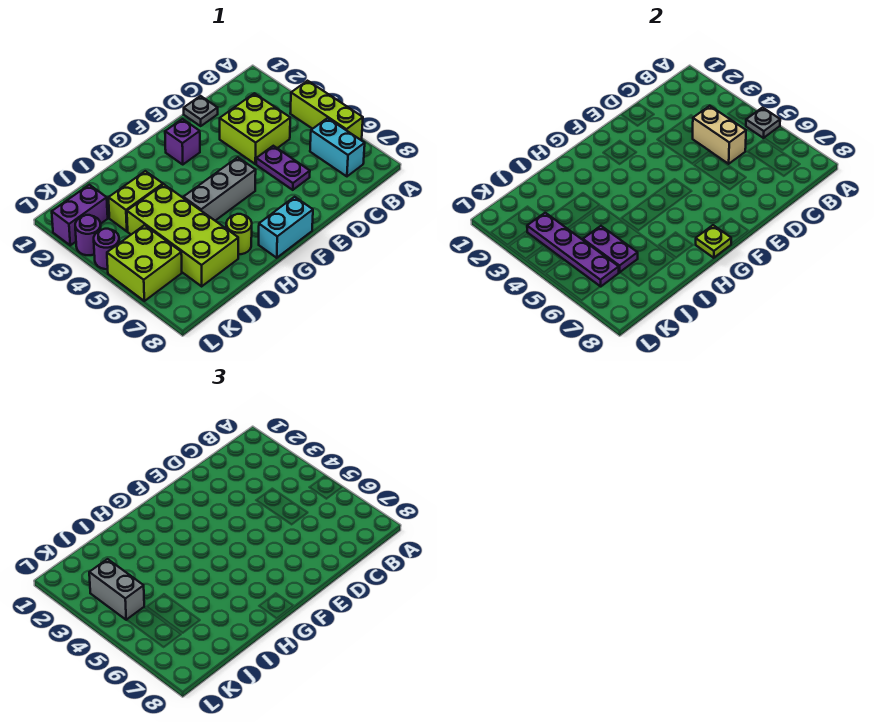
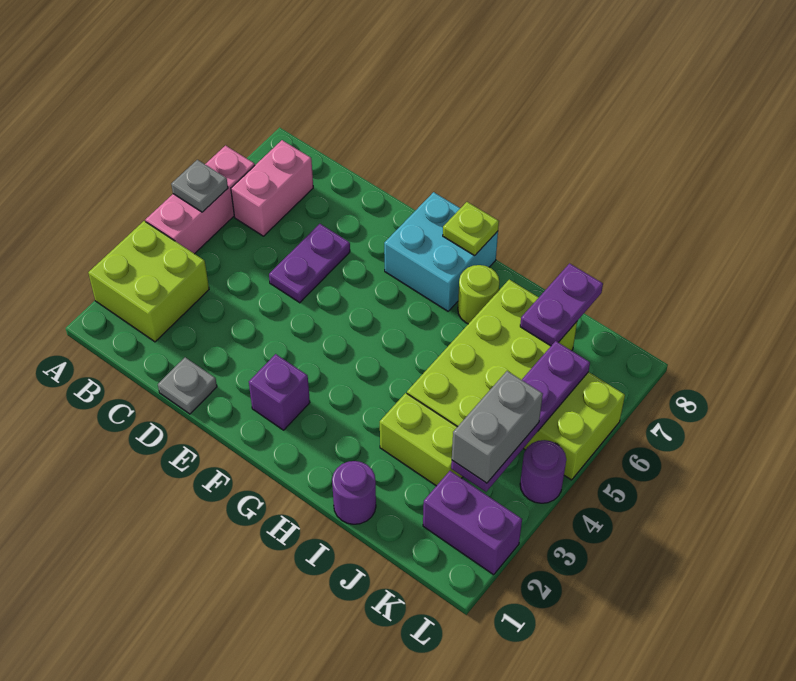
lime brick A4:A6 level 1 -> pink brick A4:A6 level 1
cyan brick B6:B7 level 1 -> pink brick B6:B7 level 1
lime brick C3:D4 level 1 -> lime brick A2:B3 level 1
tan brick C4:C5 level 2 -> none
grey brick F5:H5 level 1 -> none
cyan brick F8:G8 level 1 -> cyan brick F7:G8 level 1
purple plate J5:J6 level 2 -> purple plate J7:J8 level 2
purple round brick L3 level 1 -> purple round brick I1 level 1

